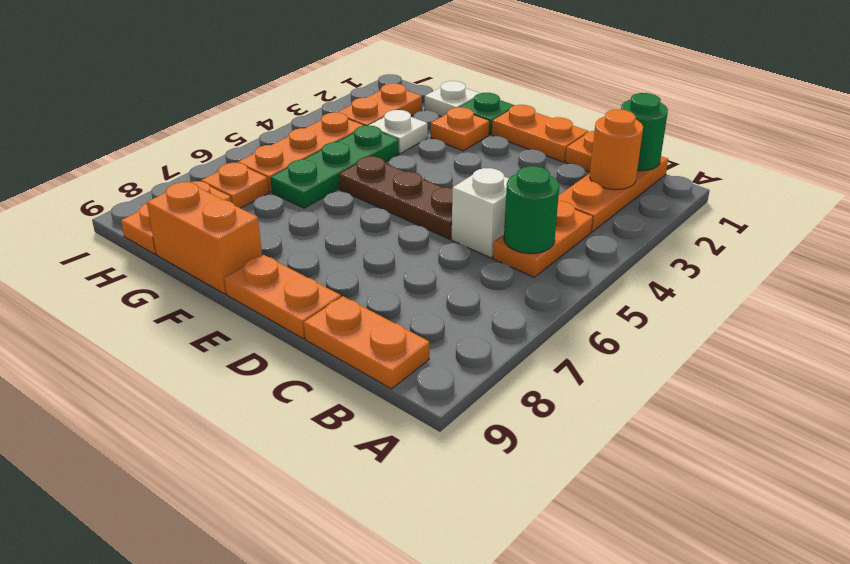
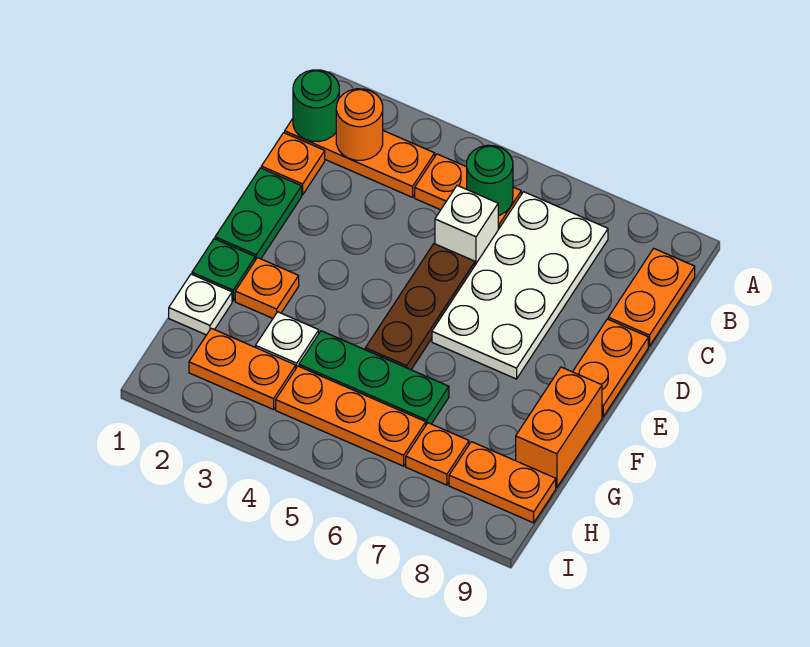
none -> white plate B6:E7 level 1
orange plate D1:E1 level 1 -> green plate D1:E1 level 1

